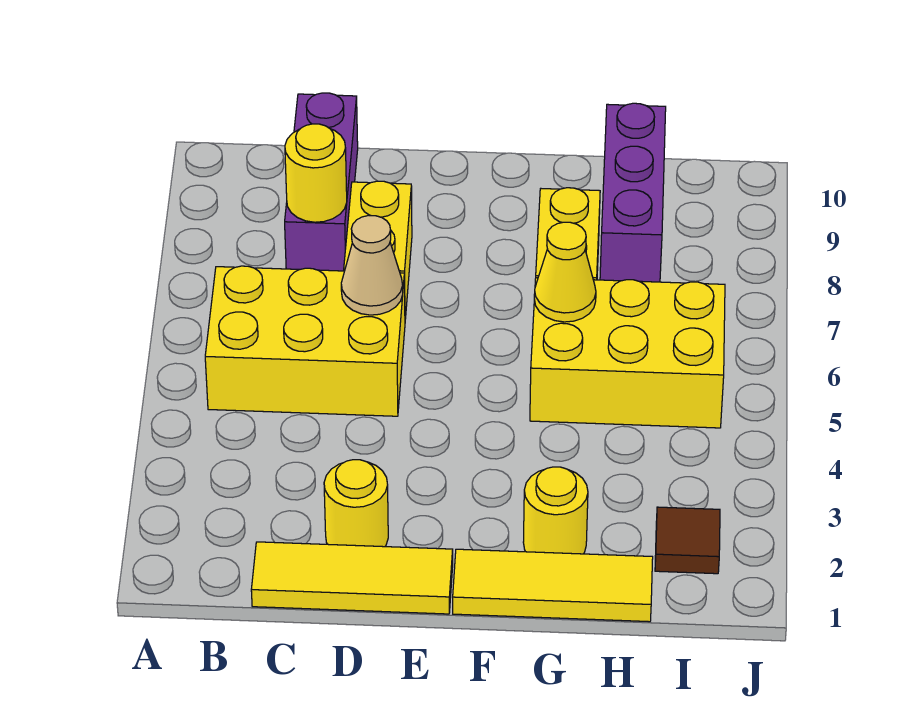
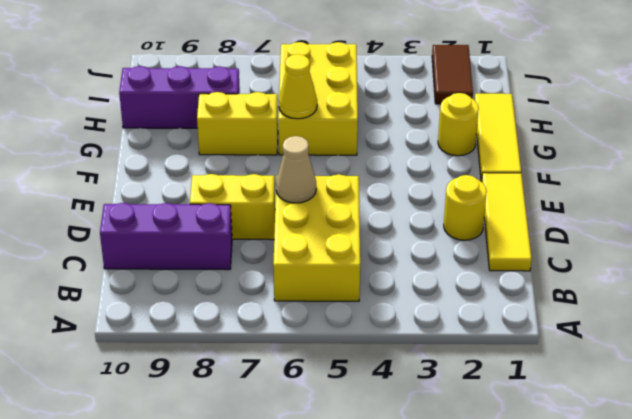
yellow round brick C8 level 2 -> none
brown tile I2 level 1 -> brown tile I2:J2 level 1

